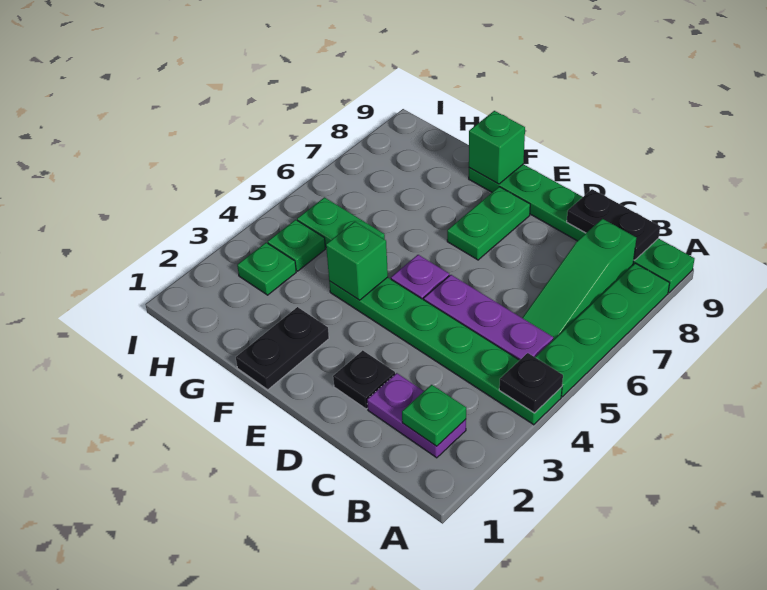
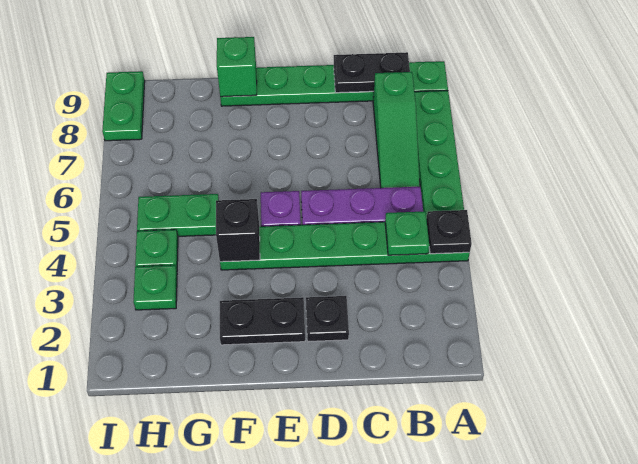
purple plate B2:C2 level 1 -> none
green plate B2 level 2 -> green plate B4 level 2
green plate E7:E8 level 1 -> green plate I8:I9 level 1
black plate F1:F2 level 1 -> black plate E2:F2 level 1
green brick F4 level 2 -> black brick F4 level 2

